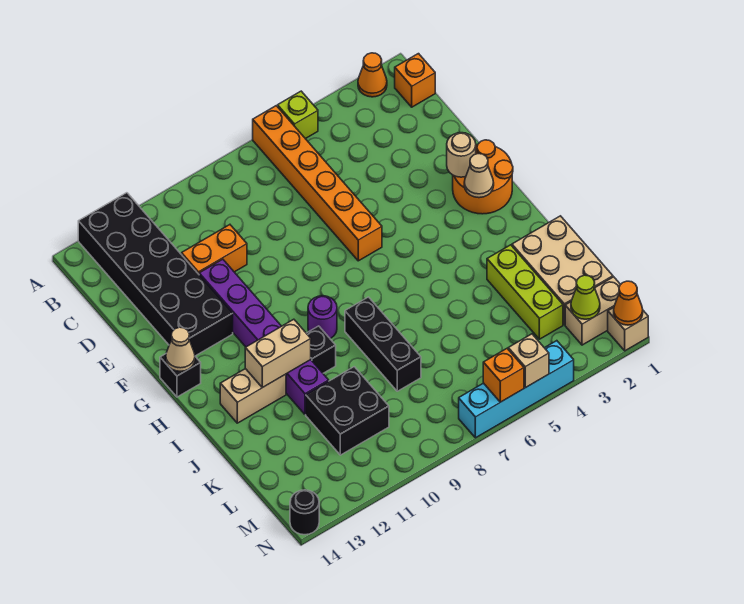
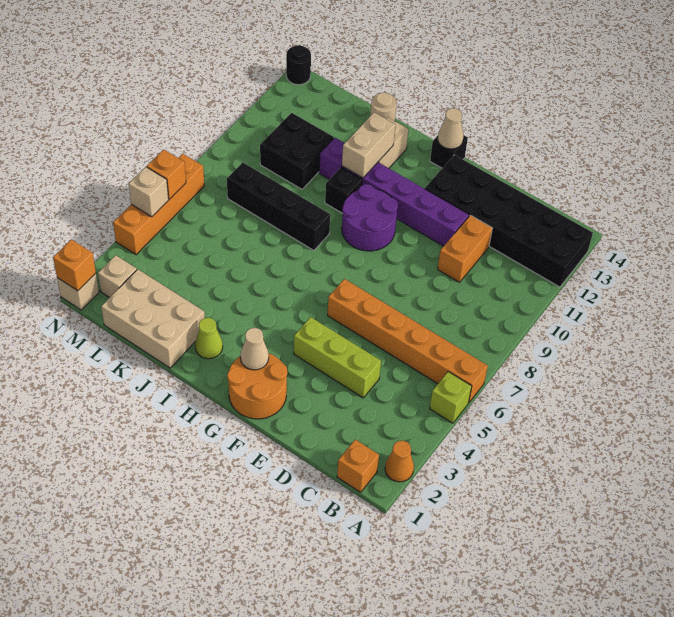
tan round brick F2 level 2 -> tan round brick J14 level 1
purple round brick H9 level 1 -> purple round brick G9:H10 level 1
black brick I8:K8 level 1 -> black brick I8:L8 level 1
lime brick J3:L3 level 1 -> lime brick D4:F4 level 1
tan brick M1:M2 level 1 -> tan brick M2 level 1
lime cone M2 level 2 -> lime cone I2 level 1
orange cone N1 level 2 -> orange brick N1 level 2
cyan brick N4:N7 level 1 -> orange brick N4:N7 level 1

